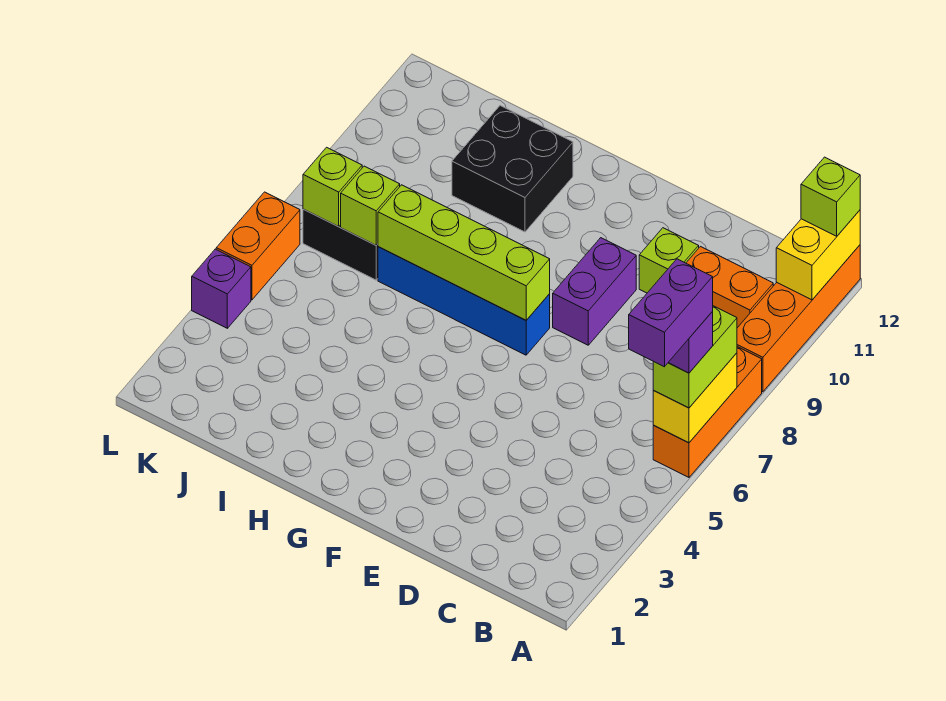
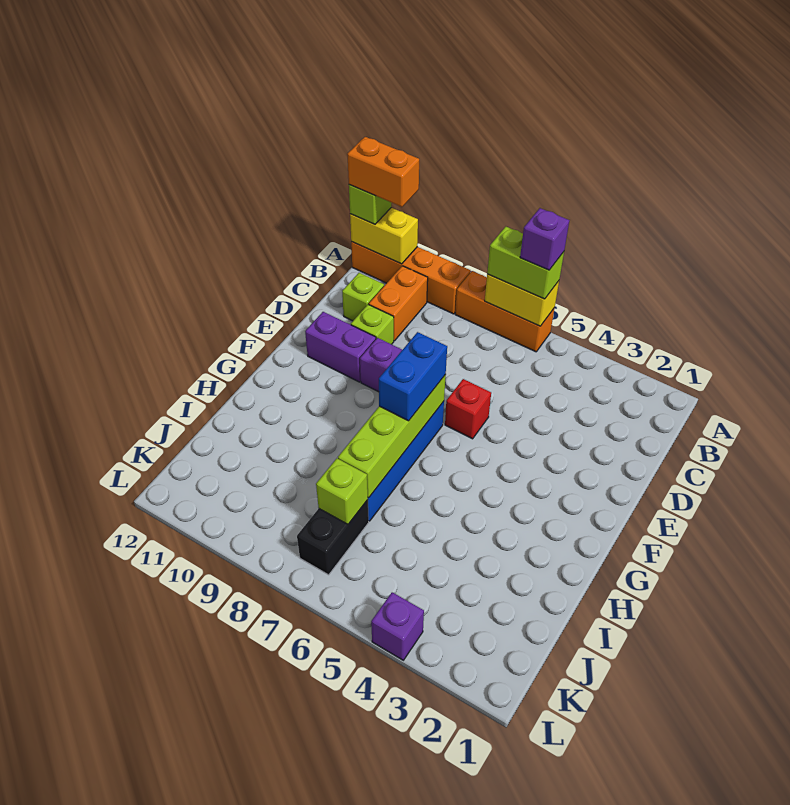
purple brick A5:A6 level 5 -> purple brick E10:E11 level 1
none -> red brick E6 level 1
none -> blue brick F7:G7 level 3
black brick H10:I11 level 1 -> none
lime brick K7 level 2 -> lime brick C11 level 1
orange brick L5:L6 level 1 -> orange brick A11:A12 level 4

